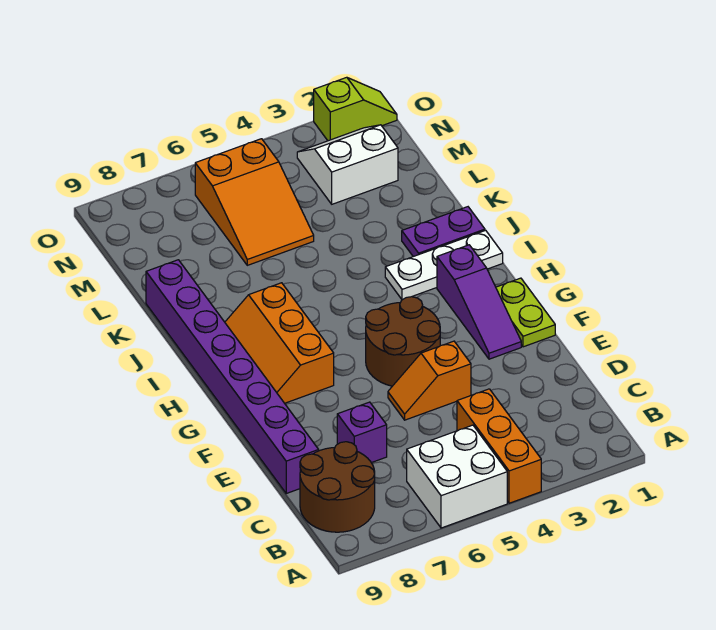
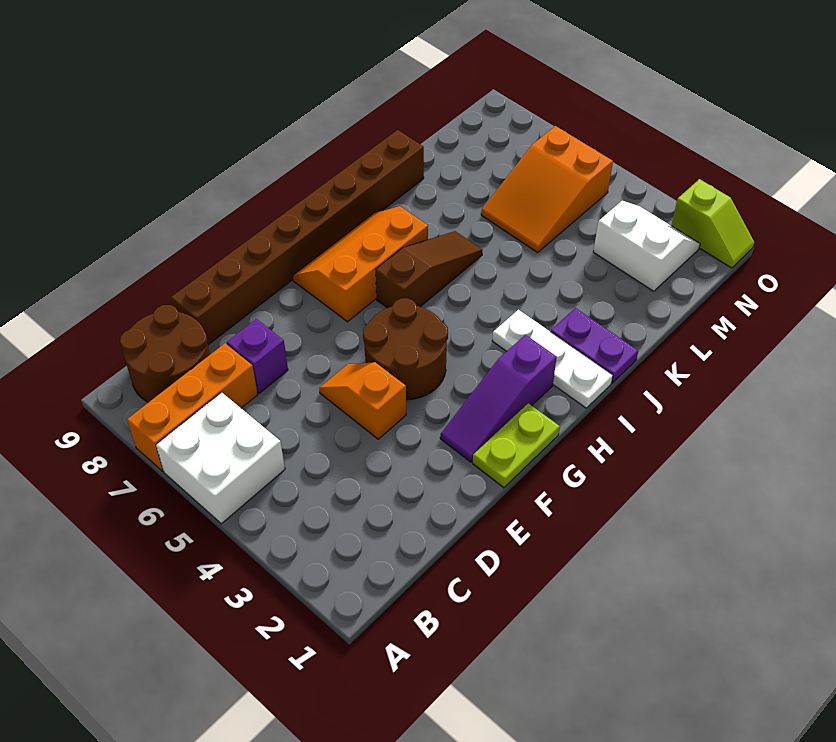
orange brick A4:C4 level 1 -> orange brick A7:C7 level 1
purple brick D9:K9 level 1 -> brown brick D9:K9 level 1
none -> brown slope H6:J6 level 1 top H

